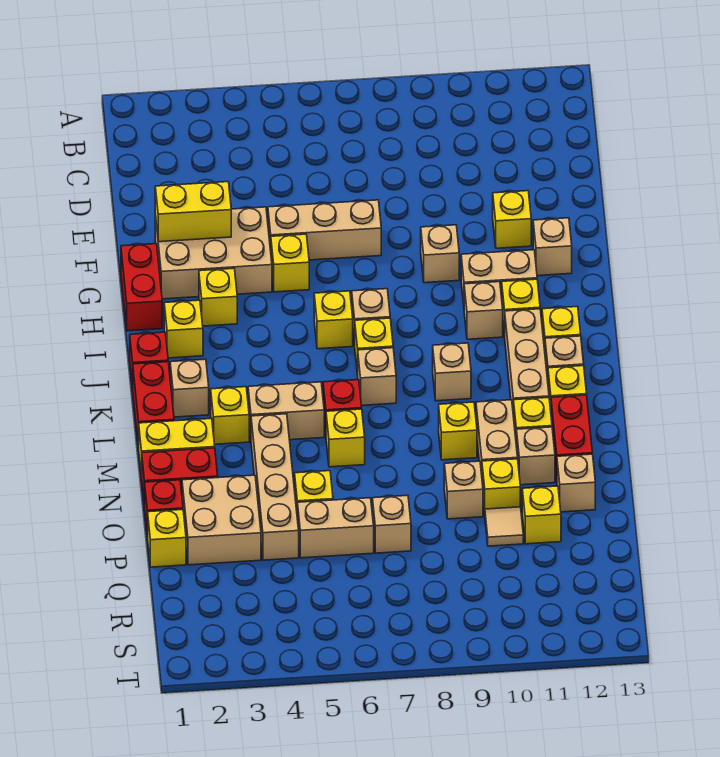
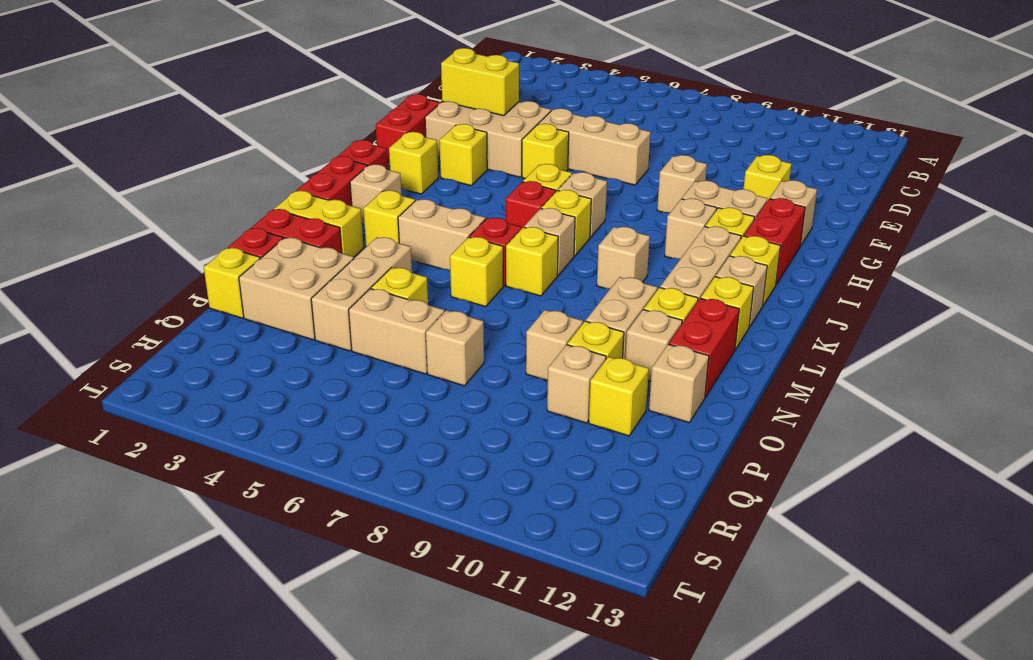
none -> red brick H12:I12 level 1
none -> red brick J6 level 1
tan brick M4:P4 level 1 -> tan brick N4:P4 level 1
yellow brick M9 level 1 -> yellow brick L7 level 1
tan tile P10 level 1 -> tan brick P10 level 1

